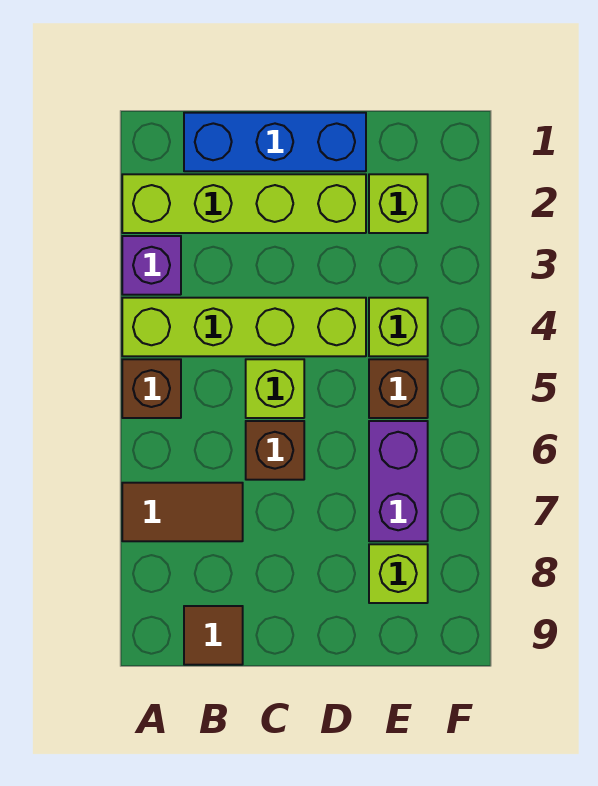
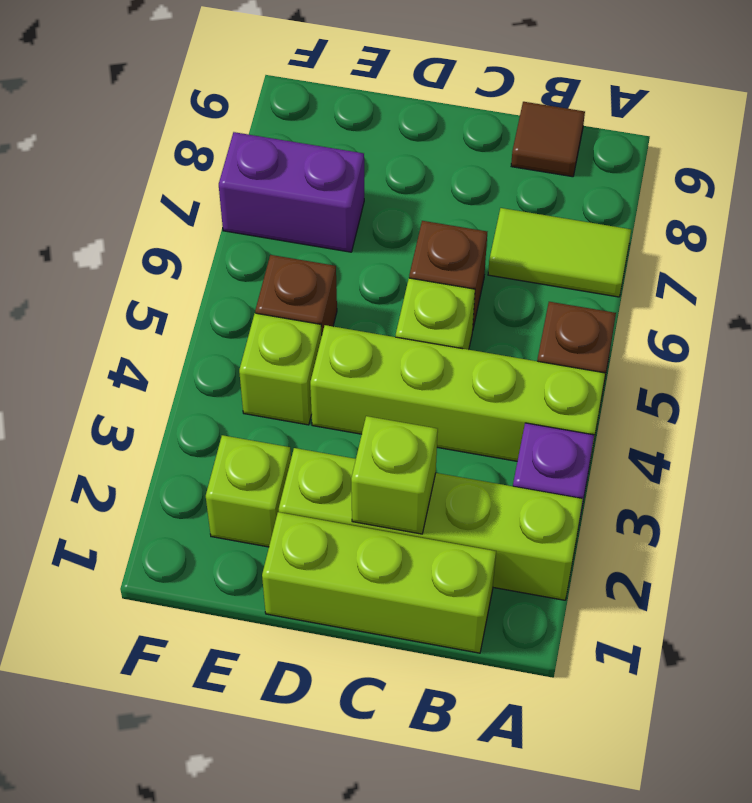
brown tile A7:B7 level 1 -> lime tile A7:B7 level 1
blue brick B1:D1 level 1 -> lime brick B1:D1 level 1
purple brick E6:E7 level 1 -> purple brick E7:F7 level 1
lime brick E8 level 1 -> lime brick C2 level 2

